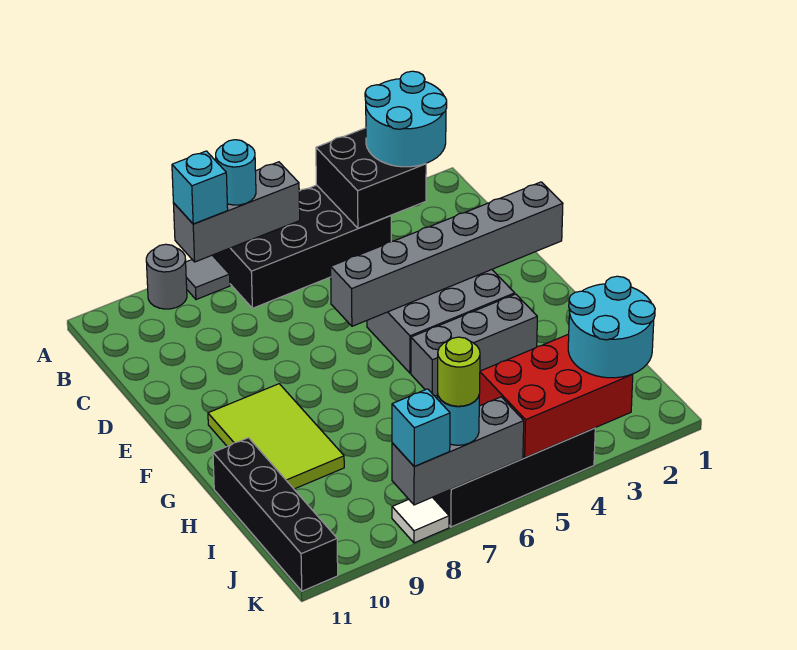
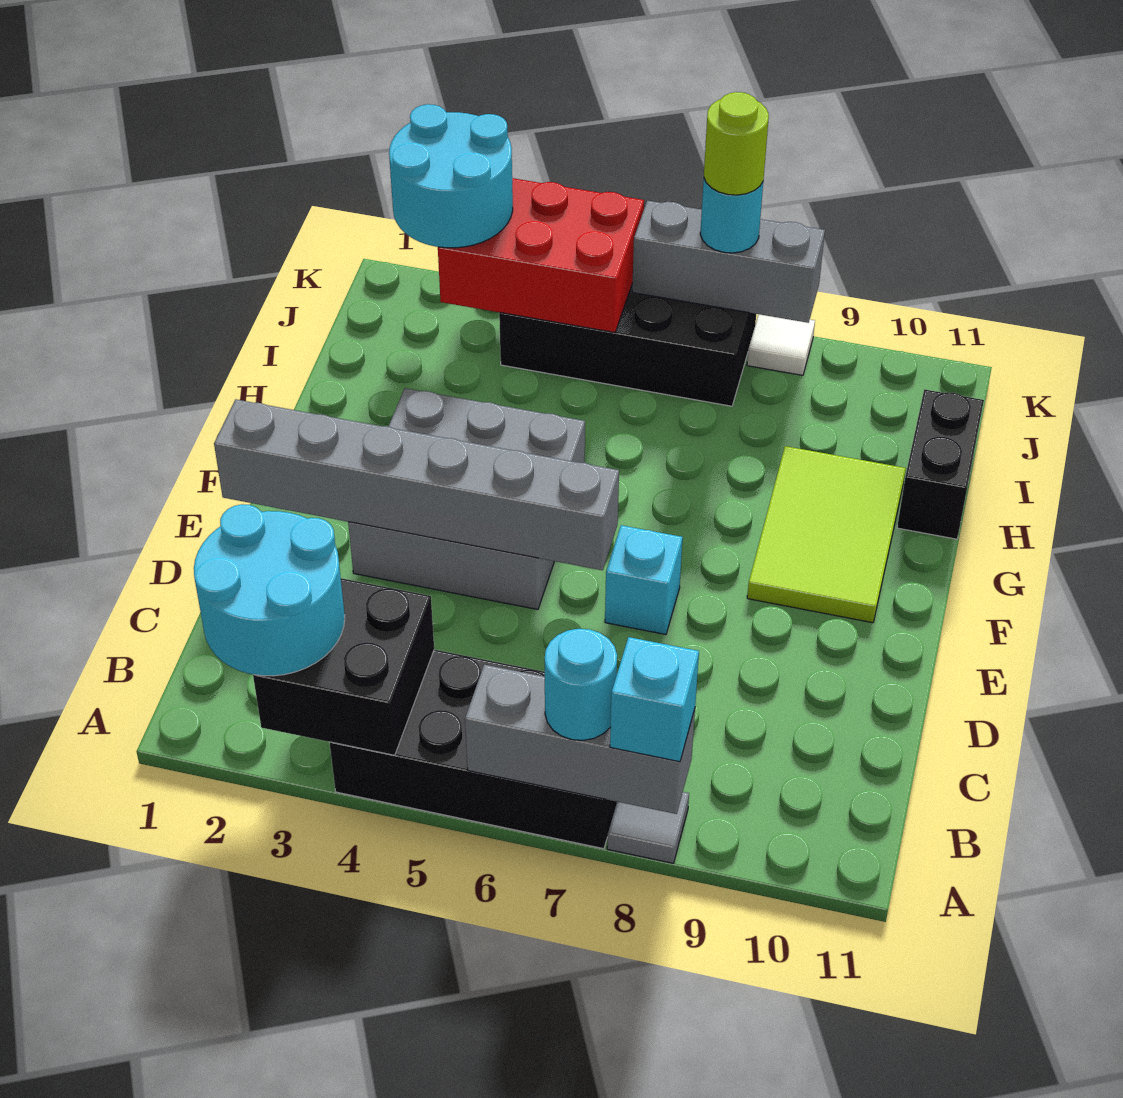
grey round brick A9 level 1 -> none
black brick H11:K11 level 1 -> black brick H11:I11 level 1
cyan brick K8 level 3 -> cyan brick E7 level 1

